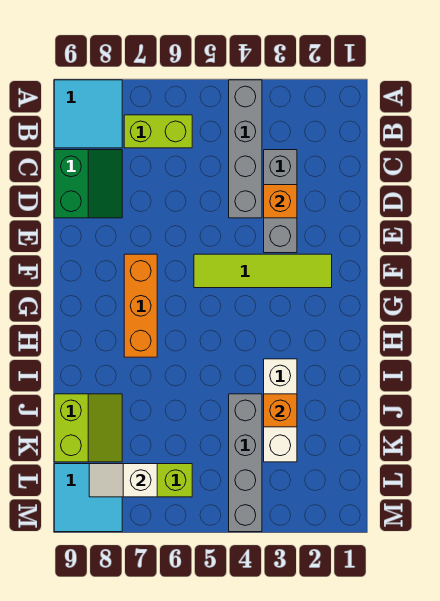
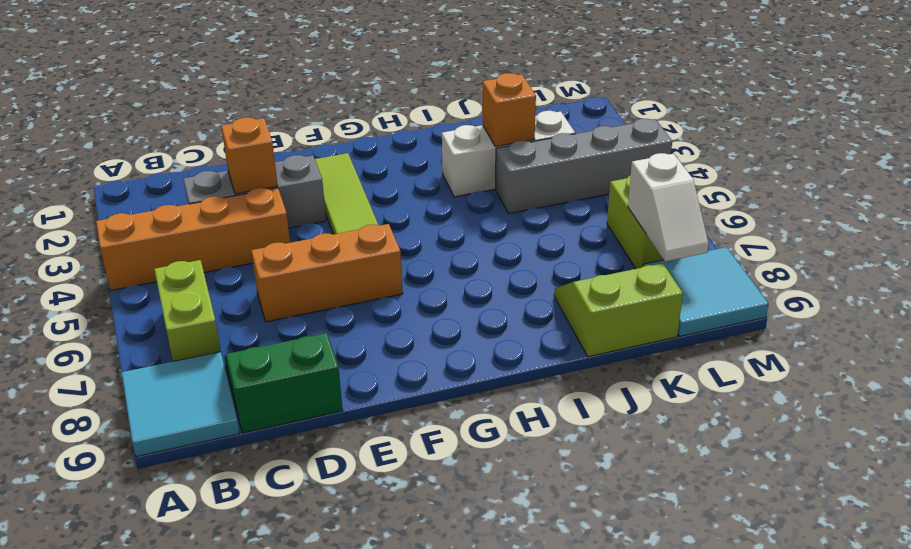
grey brick A4:D4 level 1 -> orange brick A4:D4 level 1
orange brick F7:H7 level 1 -> orange brick D6:F6 level 1

